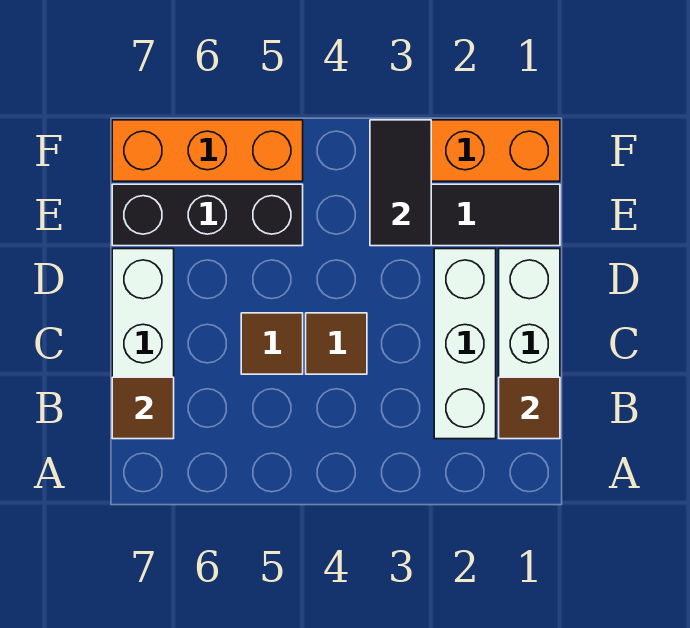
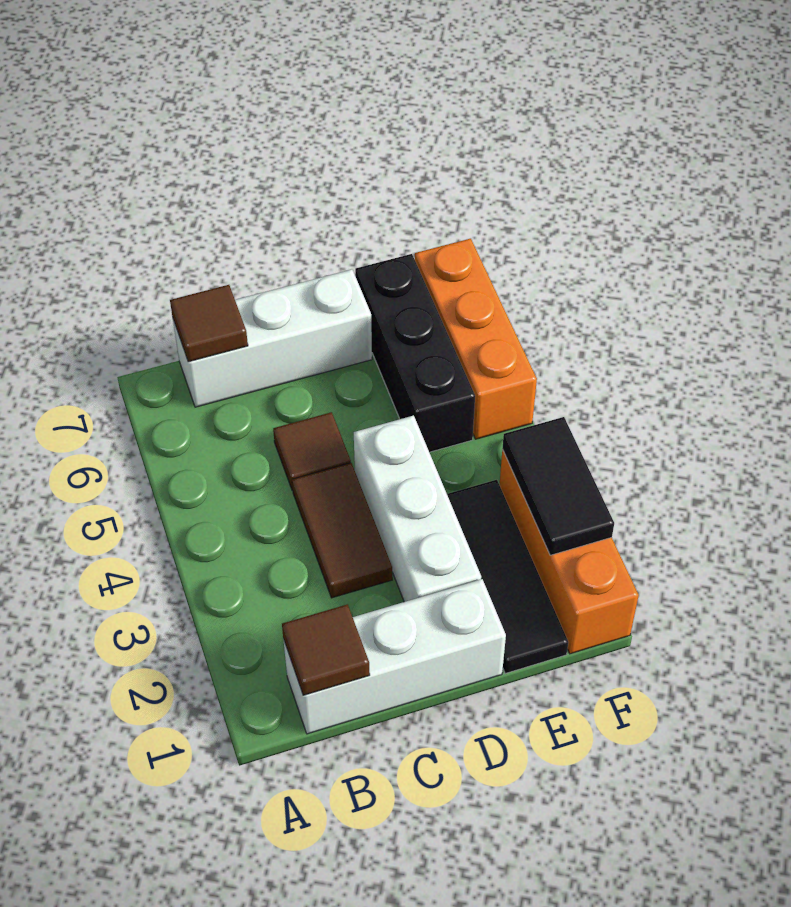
white brick B2:D2 level 1 -> white brick D2:D4 level 1
brown tile C4 level 1 -> brown tile C3:C4 level 1
black tile E3:F3 level 2 -> black tile F2:F3 level 2

